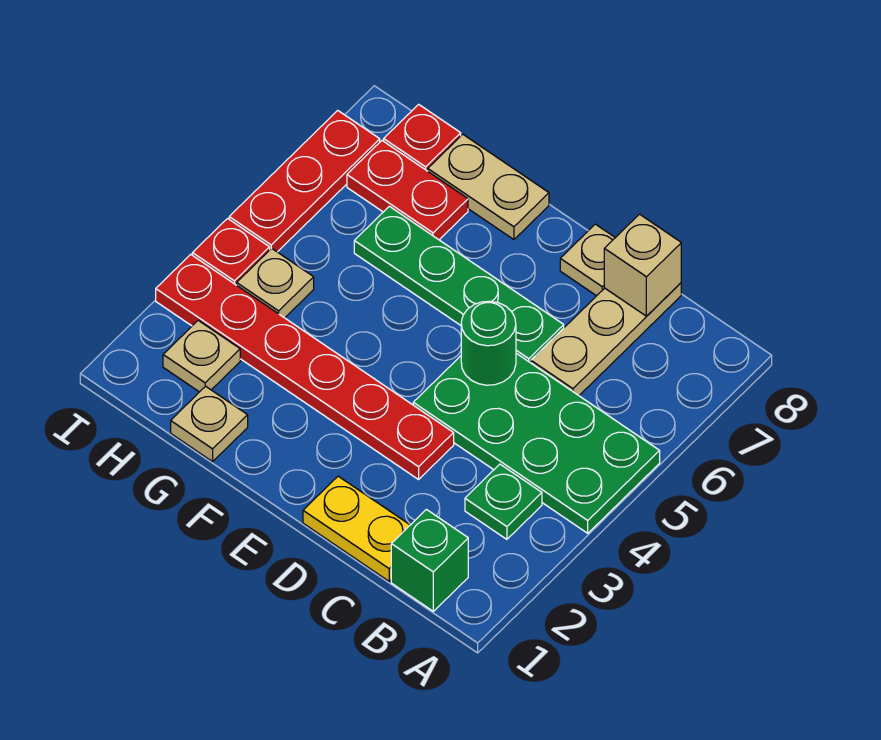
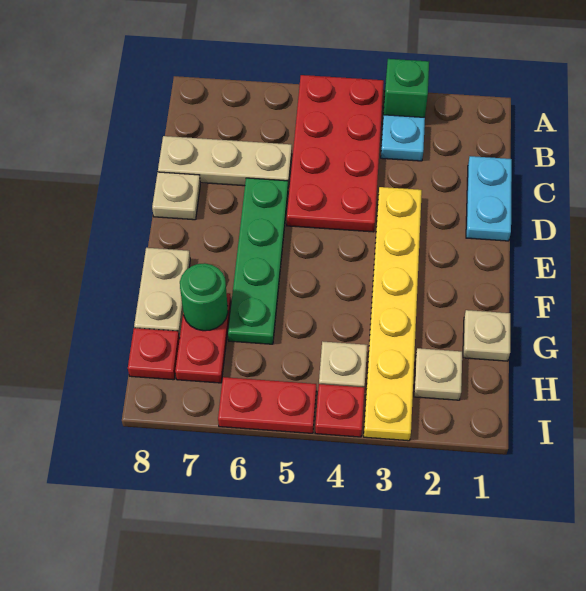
green plate A4:D5 level 1 -> red plate A4:D5 level 1
green brick B1 level 1 -> green brick A3 level 1
green plate B3 level 1 -> cyan plate B3 level 1
yellow plate C1:D1 level 1 -> cyan plate C1:D1 level 1
tan brick C8 level 2 -> none
red plate D3:I3 level 1 -> yellow plate D3:I3 level 1
green round brick D5 level 2 -> green round brick G7 level 2
red plate I5:I7 level 1 -> red plate I5:I6 level 1

